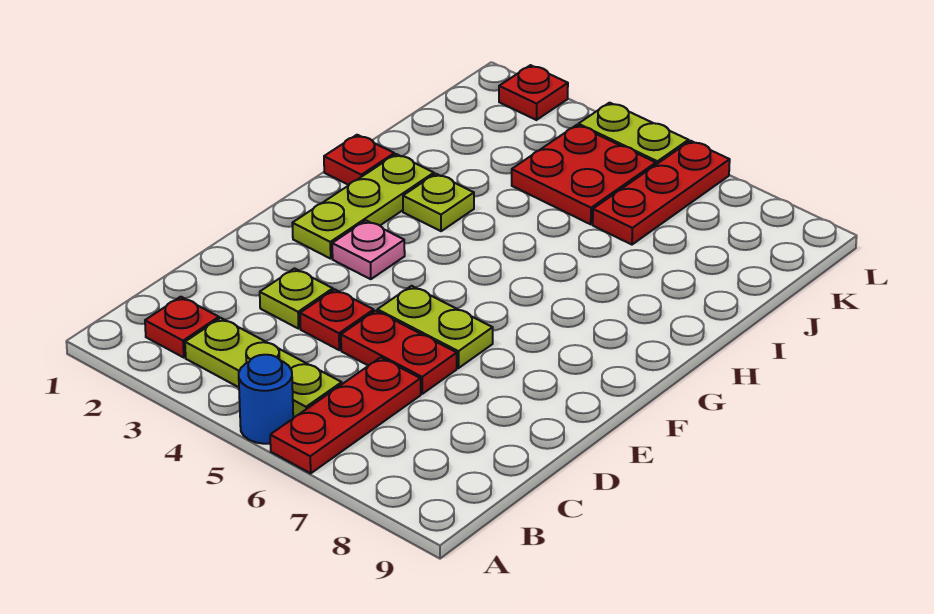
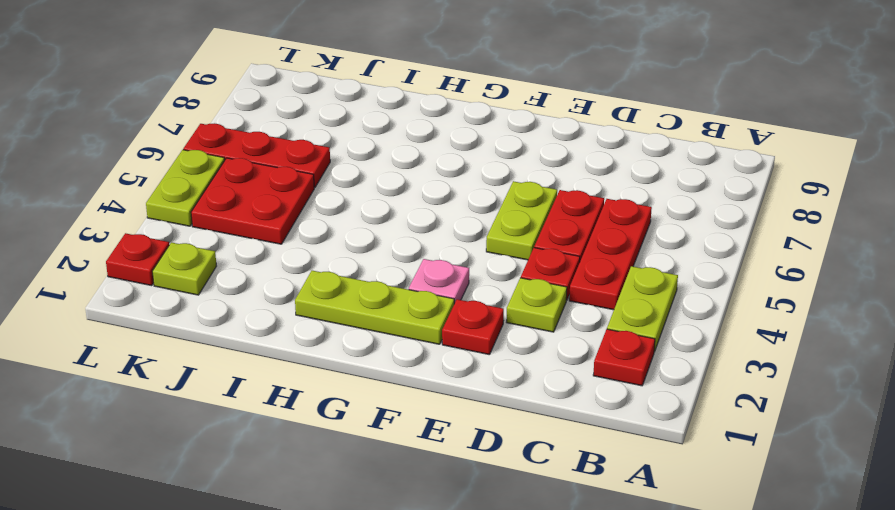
blue round brick A5 level 1 -> none
red plate A6:C6 level 1 -> red plate C4:C6 level 1
lime plate B3:B5 level 1 -> lime plate B3:B4 level 1
red plate H1 level 1 -> red plate E2 level 1
lime plate H3 level 1 -> lime plate K2 level 1

